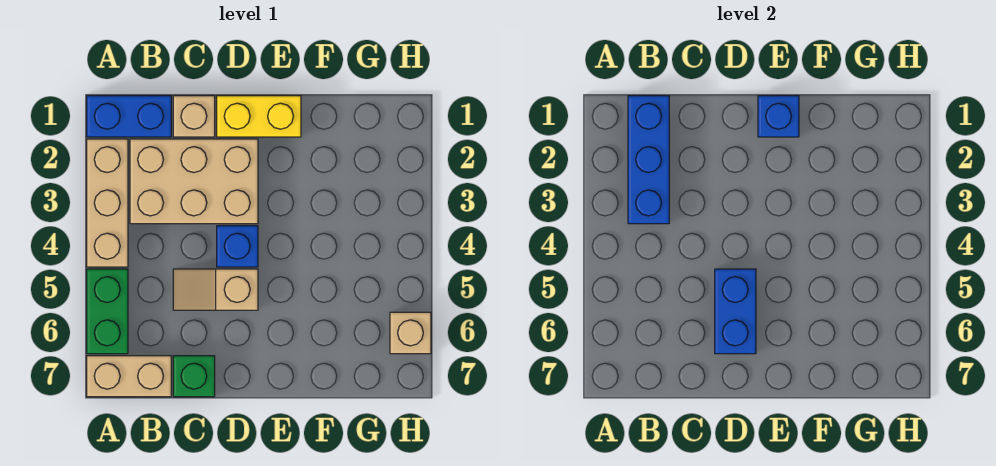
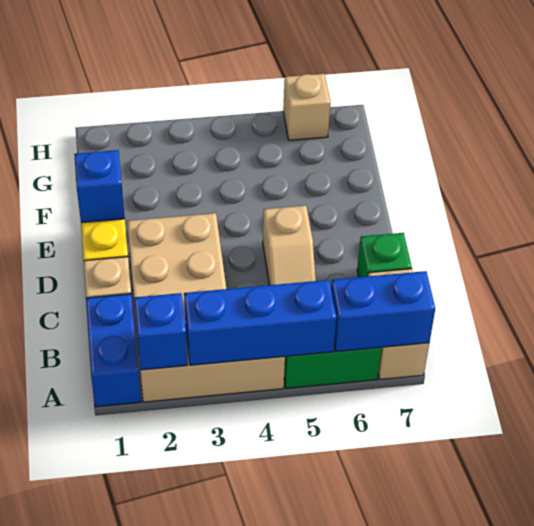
blue brick B1:B3 level 2 -> blue brick A3:A5 level 2
blue brick D4 level 1 -> blue brick A2 level 2
blue brick D5:D6 level 2 -> blue brick A6:A7 level 2

